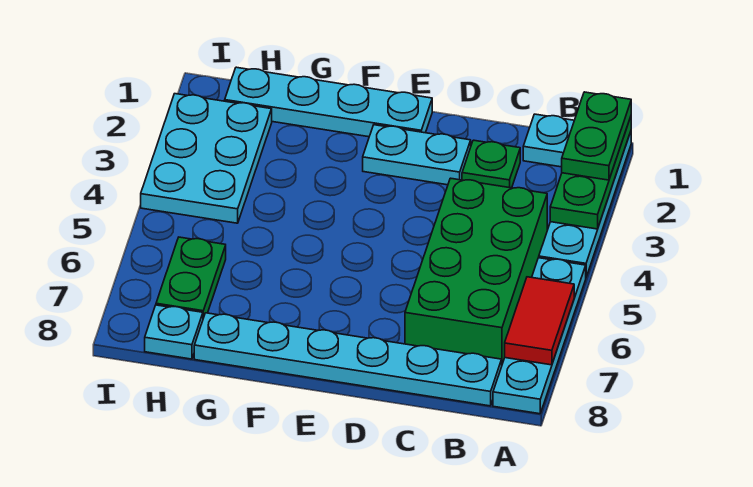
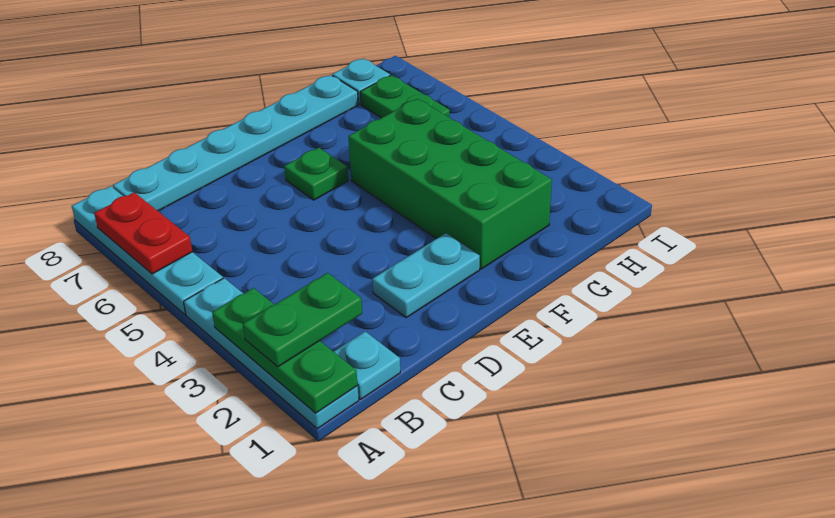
green plate A1:A2 level 3 -> green plate A2:B2 level 3
red tile A6:A7 level 2 -> red plate A6:A7 level 2
green brick B4:C7 level 1 -> green brick F2:G5 level 1
green plate C2 level 1 -> green plate E6 level 1
cyan plate E1:H1 level 1 -> none
cyan plate H2:I4 level 1 -> none

